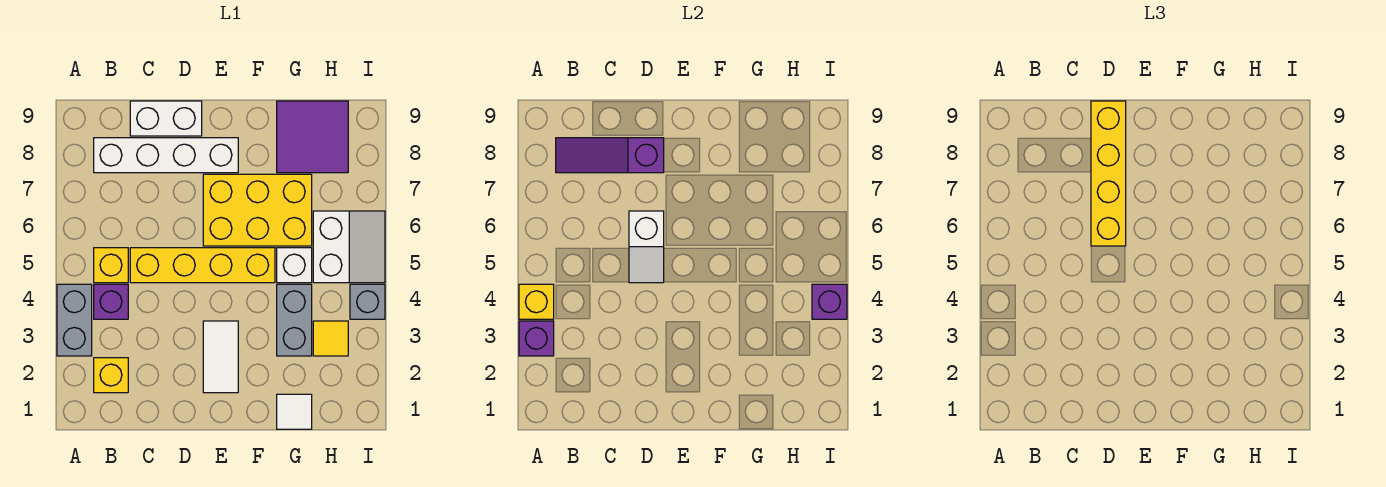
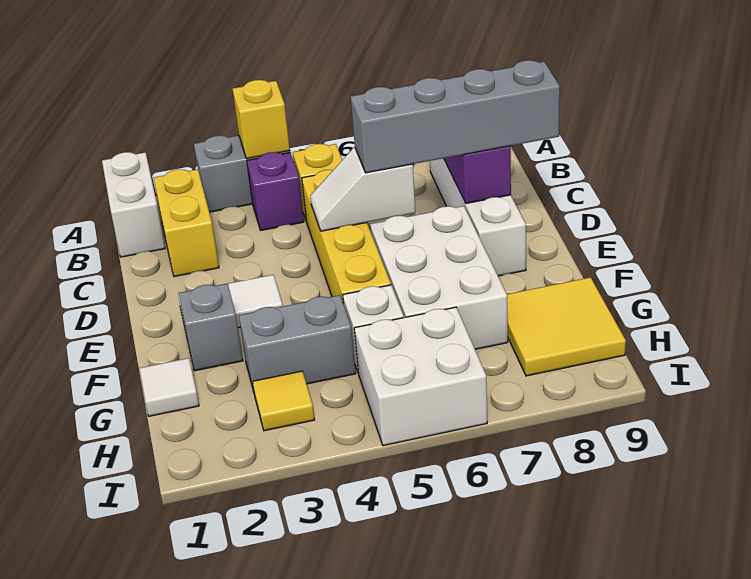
purple brick A3 level 2 -> none
yellow brick B2 level 1 -> yellow brick B2:C2 level 1
white brick C9:D9 level 1 -> white brick A1:B1 level 1
yellow brick D6:D9 level 3 -> grey brick D6:D9 level 3
yellow brick E6:G7 level 1 -> white brick E6:G7 level 1
purple tile G8:H9 level 1 -> yellow tile G8:H9 level 1
white slope H5:I6 level 1 top H -> white brick H5:I6 level 1
grey brick I4 level 1 -> grey brick F2 level 1
purple brick I4 level 2 -> none

